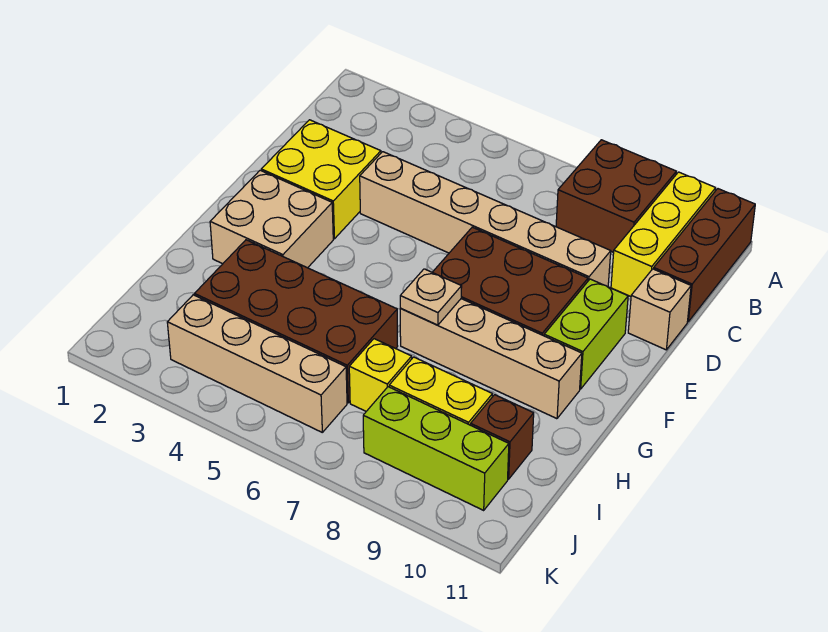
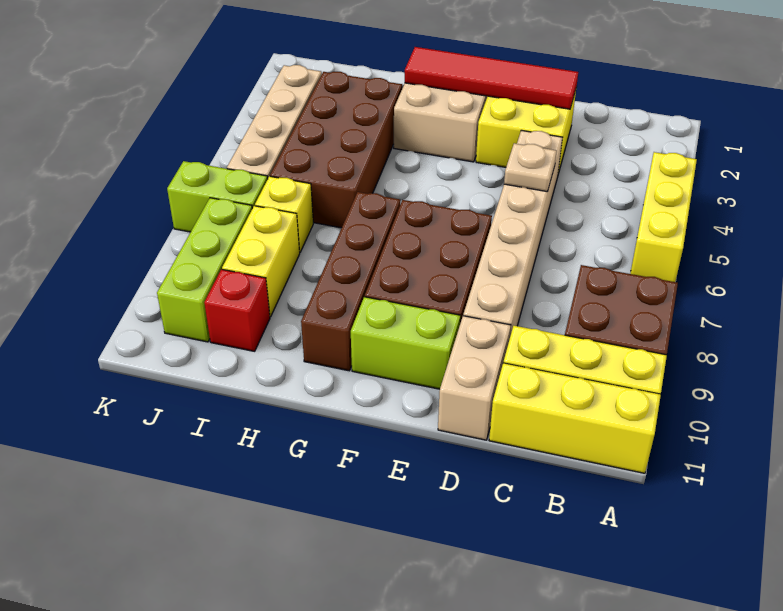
none -> yellow brick A4:A6 level 1
brown brick A11:C11 level 1 -> yellow brick A11:C11 level 1
none -> red tile D2:G2 level 2
tan brick D11 level 1 -> tan brick D10:D11 level 1
tan brick G7:G10 level 1 -> brown brick G7:G10 level 1
tan plate G7 level 2 -> tan plate D5 level 2
brown brick I10 level 1 -> red brick I10 level 1
none -> lime brick J7:K7 level 1

